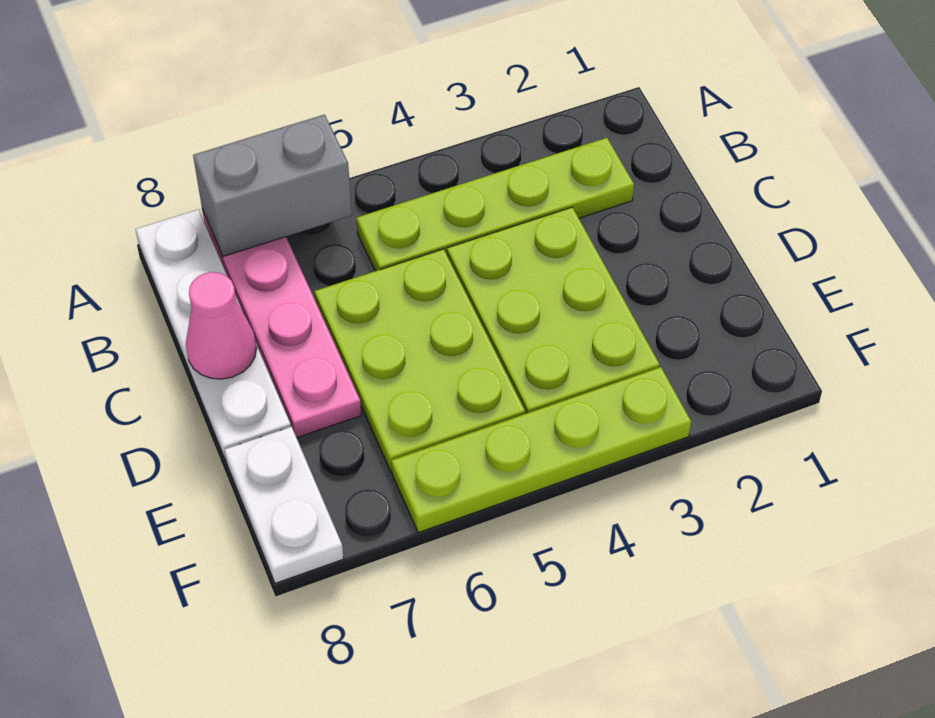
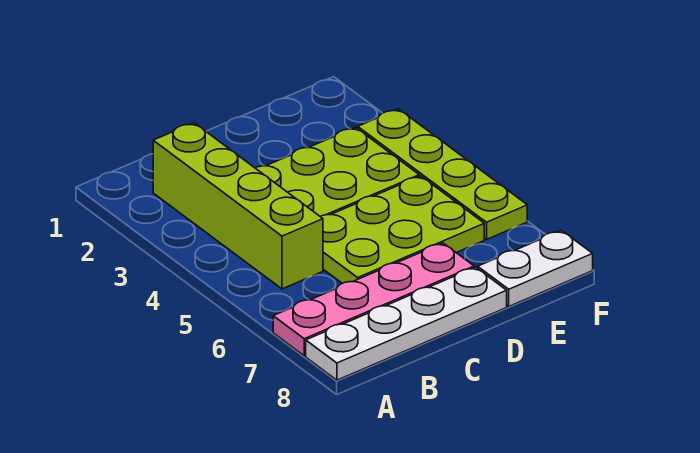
grey brick A6:A7 level 2 -> none
lime plate B2:B5 level 1 -> lime brick B2:B5 level 1
pink cone C8 level 2 -> none

